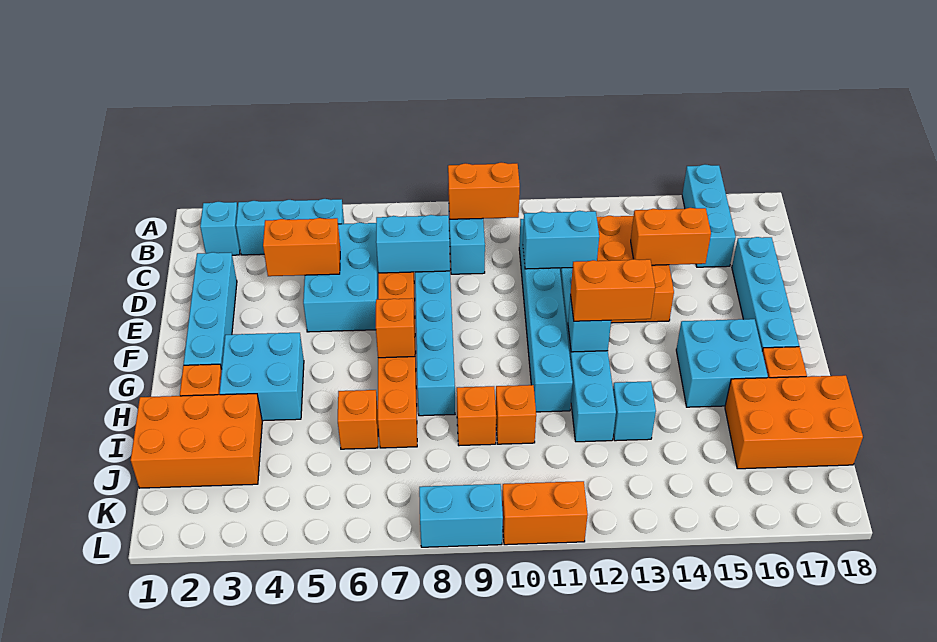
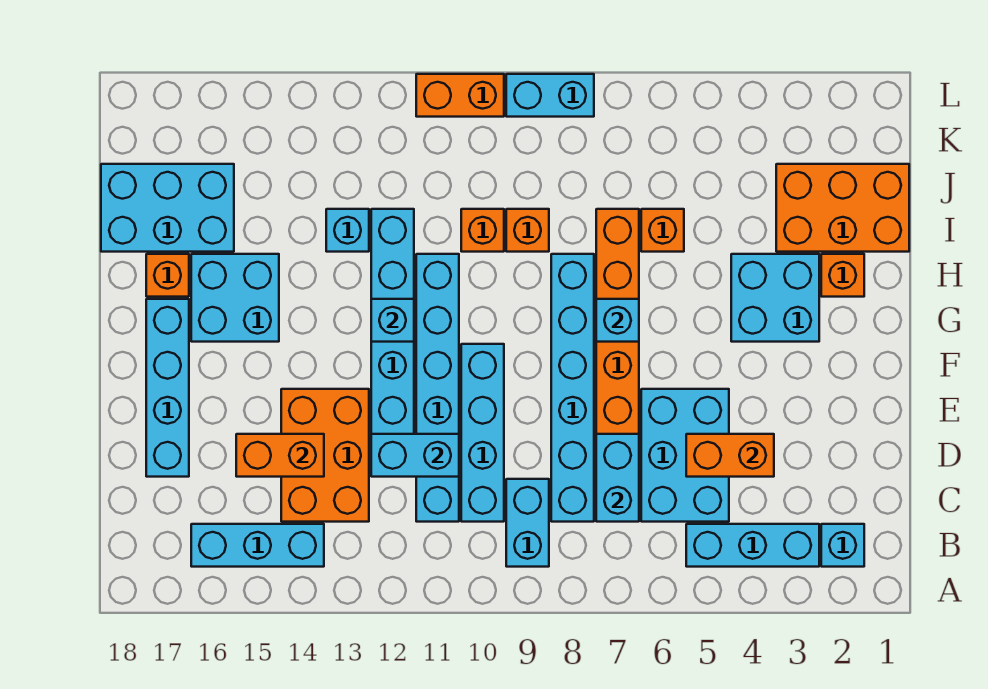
cyan brick A16:C16 level 1 -> cyan brick B14:B16 level 1
orange brick B9:B10 level 2 -> none
cyan brick D2:G2 level 1 -> cyan brick C10:F10 level 1
cyan brick D7:D8 level 2 -> cyan brick C7:D7 level 2
orange brick G7 level 2 -> cyan brick G7 level 2
orange brick G12:G13 level 3 -> none
orange brick I16:J18 level 1 -> cyan brick I16:J18 level 1

